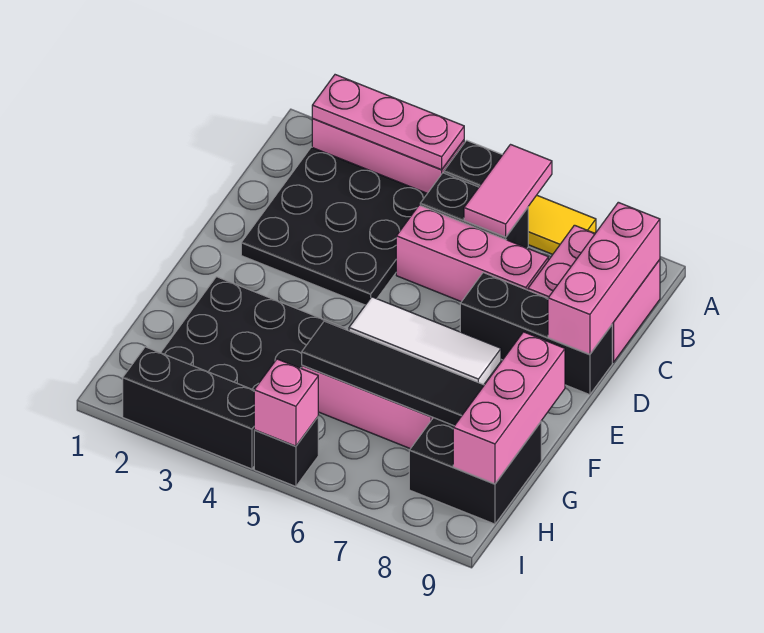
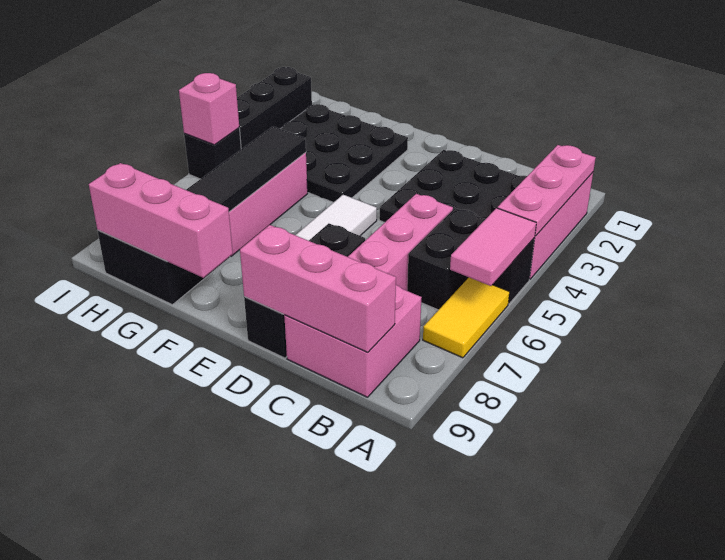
pink tile A6:B6 level 2 -> pink tile A5:A6 level 2

